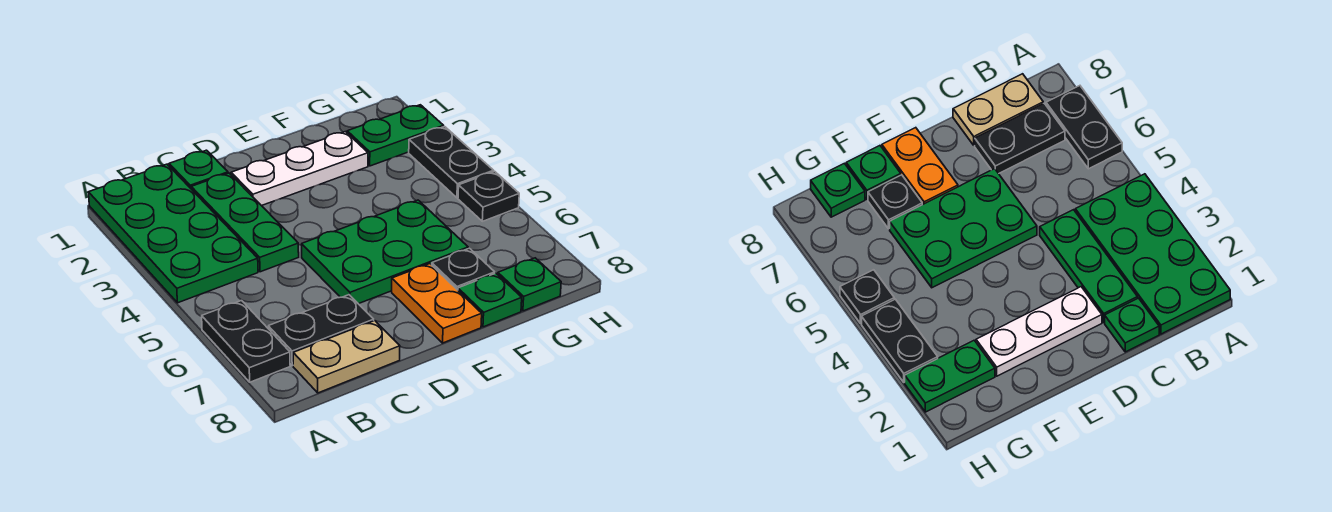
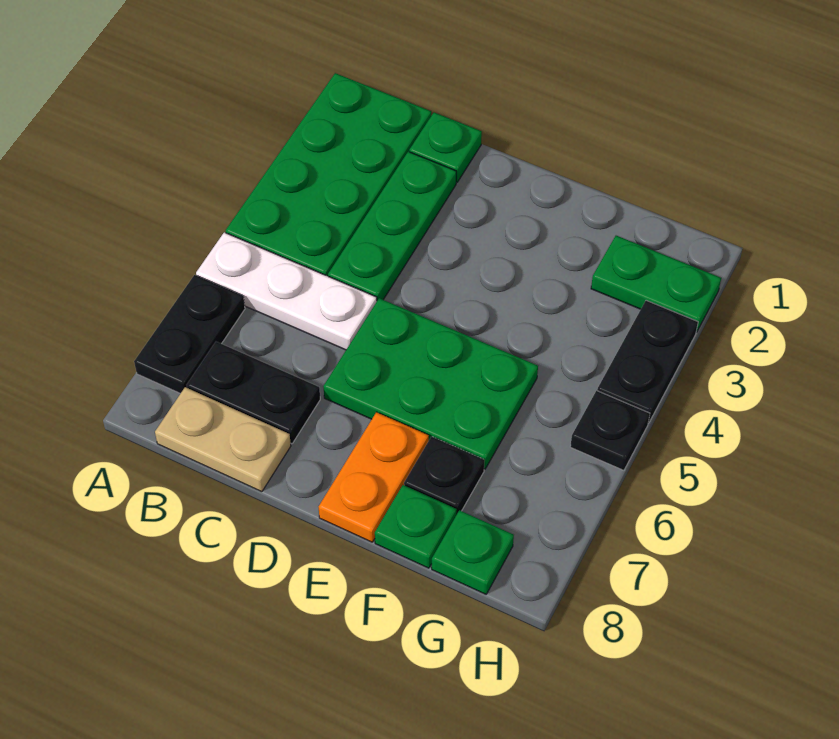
white plate D2:F2 level 1 -> white plate A5:C5 level 1

